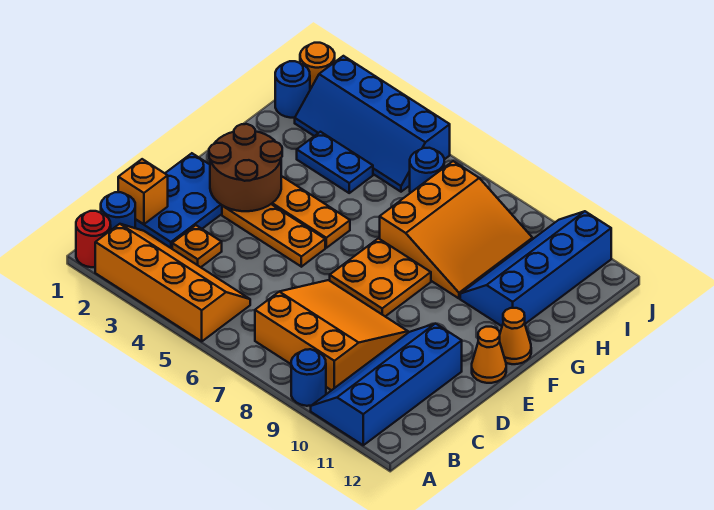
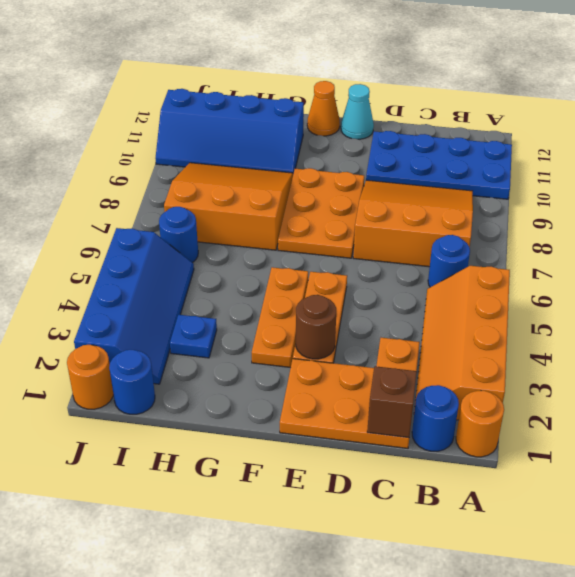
red round brick A1 level 1 -> orange round brick A1 level 1
blue round brick A9 level 1 -> blue round brick B6 level 1
blue slope A10:D11 level 1 top 11 -> blue plate A10:D11 level 1
orange slope B7:D9 level 1 top B -> orange slope B7:D9 level 1 top 7
blue plate C1:E2 level 1 -> orange plate C1:E2 level 1
orange brick C1 level 2 -> brown brick C1 level 2
brown round brick E2:F3 level 2 -> brown round brick E3 level 2
orange plate E7:F8 level 1 -> orange plate E7:F9 level 1
orange cone E12 level 1 -> cyan cone E12 level 1
blue plate H3:H4 level 1 -> blue plate H3 level 1

